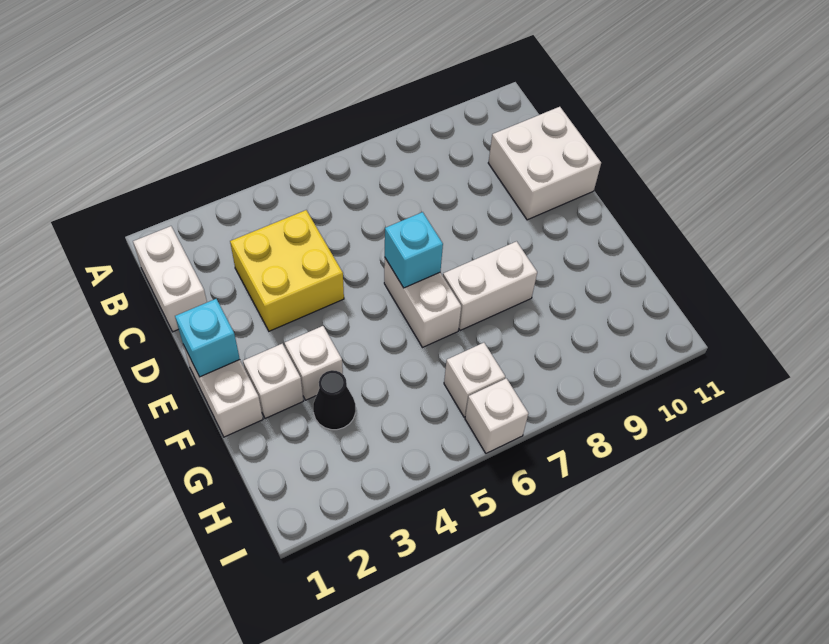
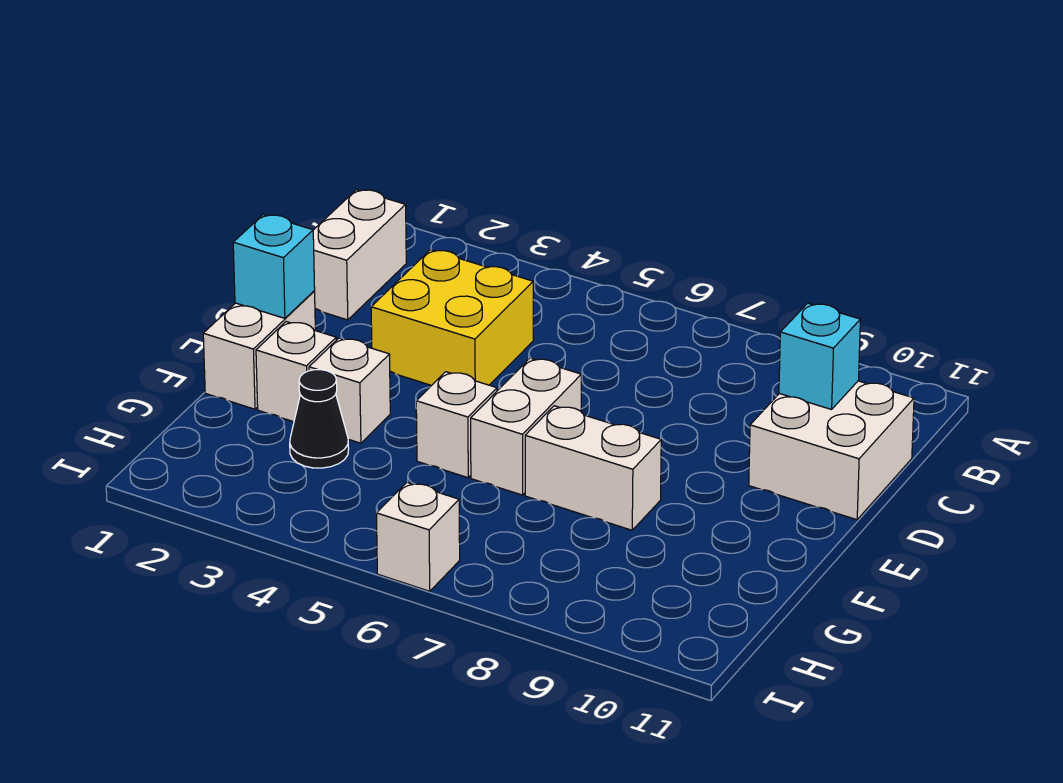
cyan brick E6 level 2 -> cyan brick C10 level 2
white brick H6 level 1 -> white brick F5 level 1

